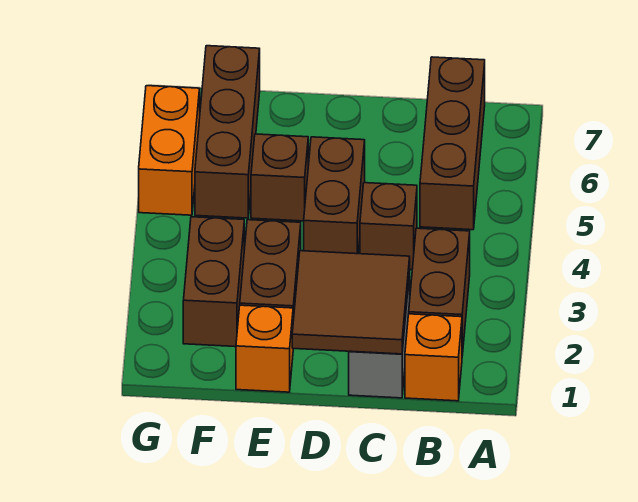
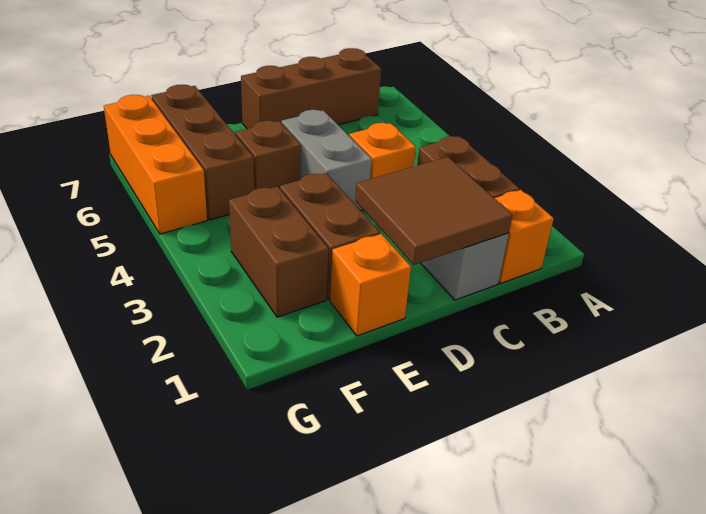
brown brick B5:B7 level 1 -> brown brick B7:D7 level 1
brown brick C4 level 1 -> orange brick C4 level 1
brown brick D4:D5 level 1 -> grey brick D4:D5 level 1
orange brick G5:G6 level 1 -> orange brick G5:G7 level 1

